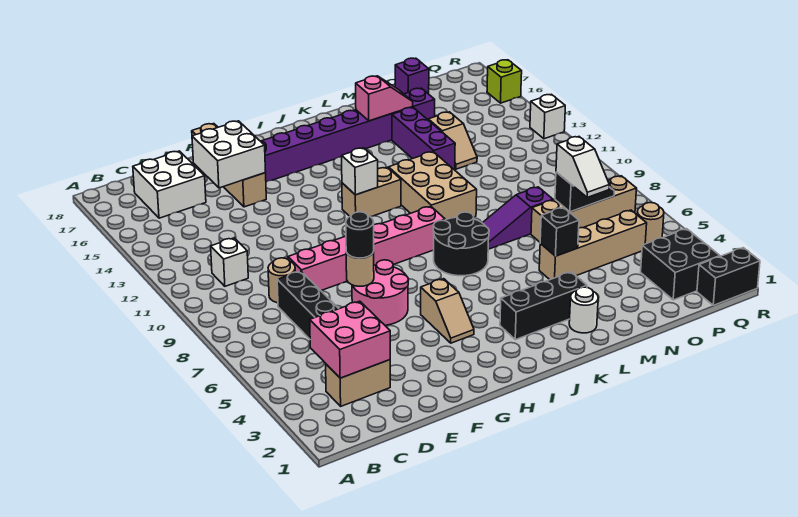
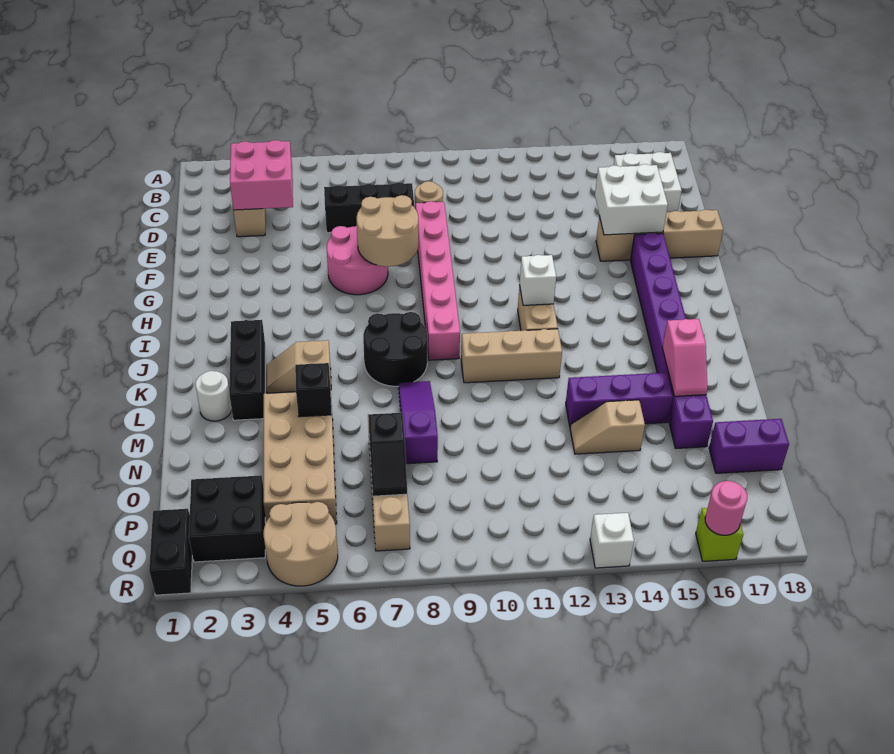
white brick C11 level 1 -> none
tan round brick F7 level 2 -> tan round brick F7:G8 level 2
black round brick F7 level 3 -> none
tan slope H4:H5 level 1 top 5 -> tan slope K4:K5 level 1 top 5
tan brick K10:L12 level 1 -> tan brick K10:K12 level 1
tan brick M5:P5 level 1 -> tan brick M4:P5 level 1
white slope O6:O7 level 3 top 7 -> none
purple brick O18 level 1 -> purple brick O17:O18 level 1
tan round brick Q5 level 1 -> tan round brick Q4:R5 level 1
none -> pink round brick R16 level 2

